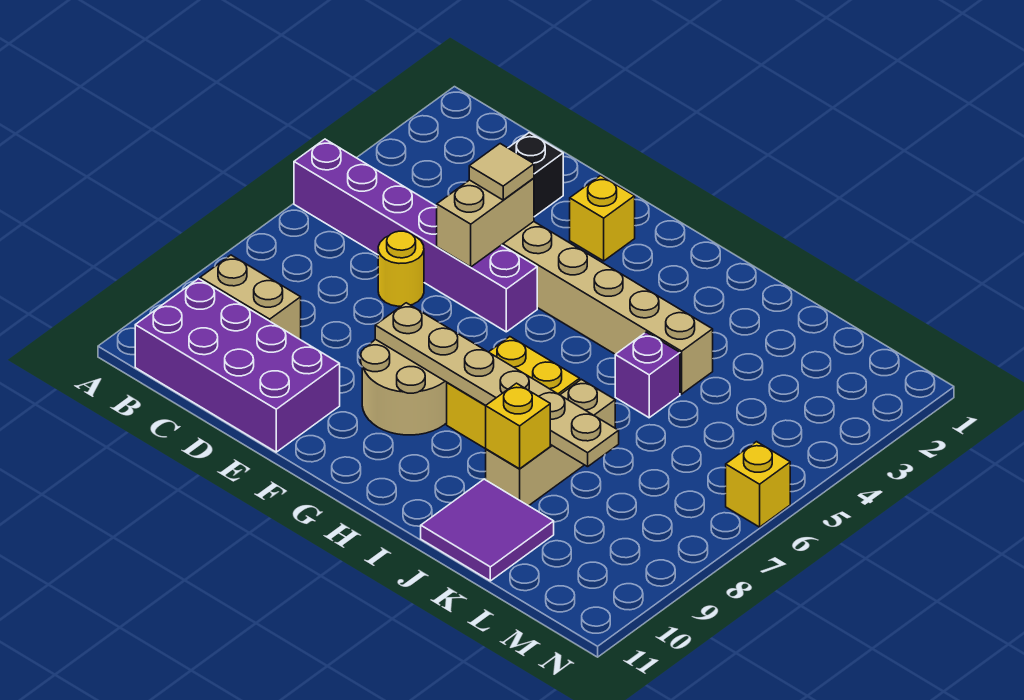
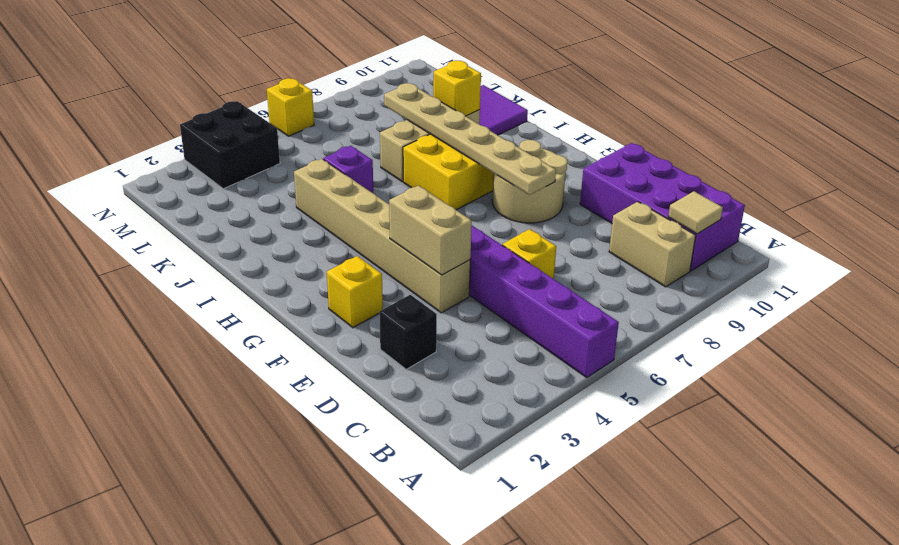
yellow round brick D6 level 1 -> yellow brick D6 level 1
tan brick E4:E5 level 2 -> tan brick E4:F4 level 2
tan tile E4 level 3 -> tan tile B10 level 2
none -> black brick M3:N4 level 1

